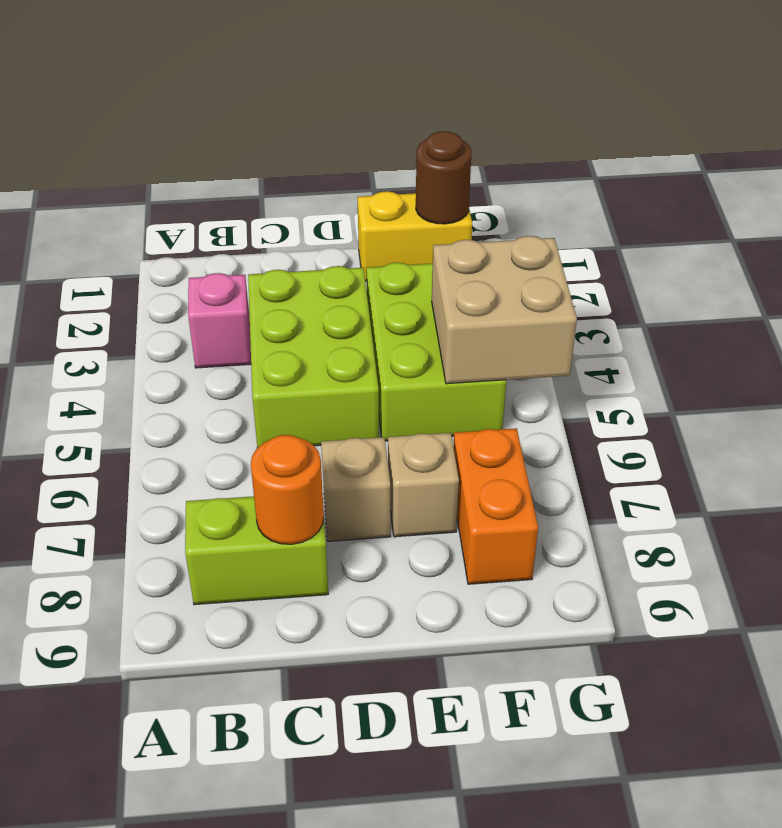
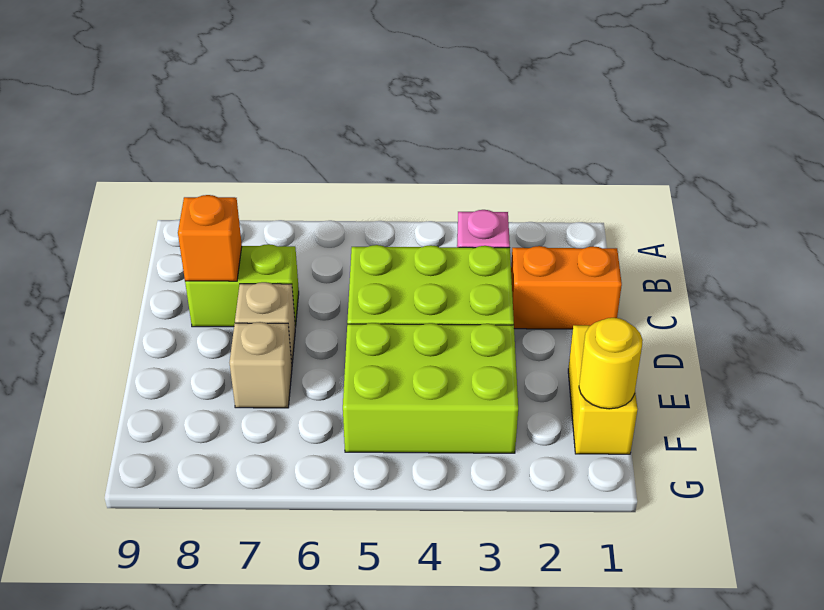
lime brick B8:C8 level 1 -> lime brick C7:C8 level 1
orange round brick C8 level 2 -> orange brick C8 level 2
brown round brick F1 level 2 -> yellow round brick F1 level 2
tan brick F4:G5 level 2 -> none
orange brick F7:F8 level 1 -> orange brick C1:C2 level 1

